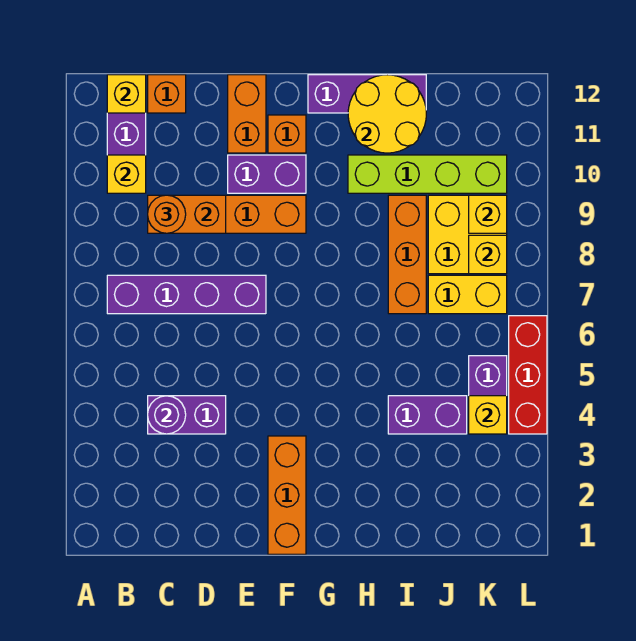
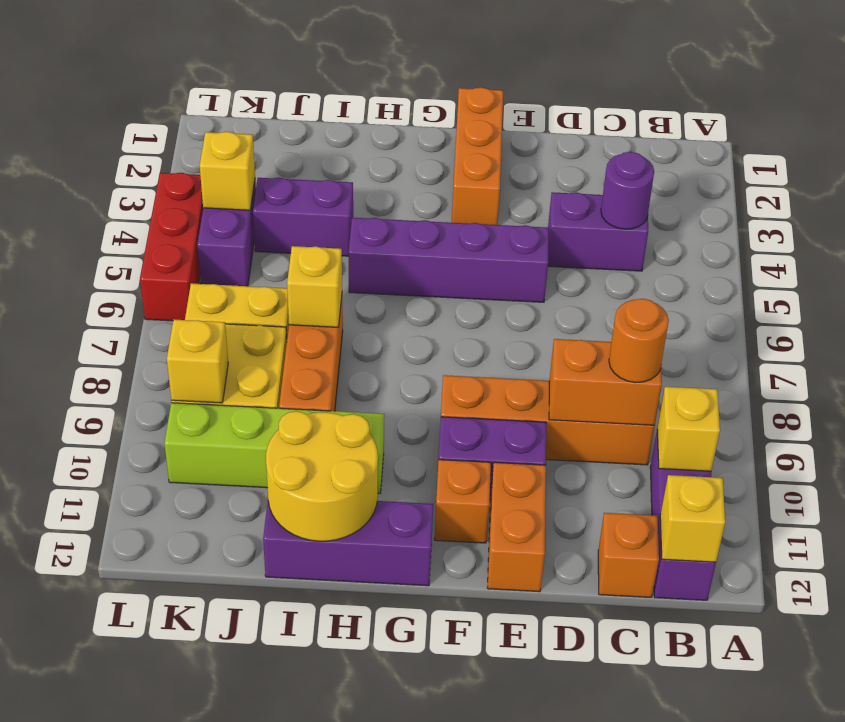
purple brick B7:E7 level 1 -> purple brick E5:H5 level 1
yellow brick K8 level 2 -> yellow brick I7 level 2

